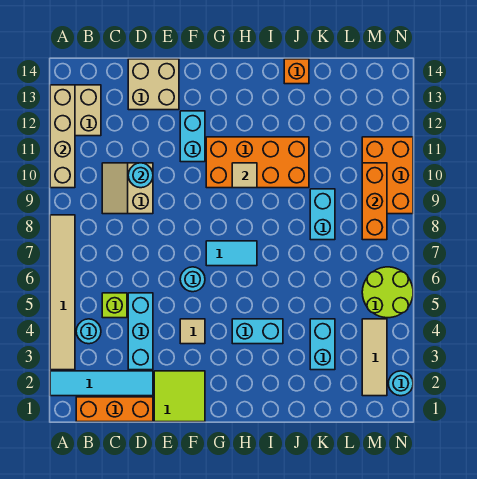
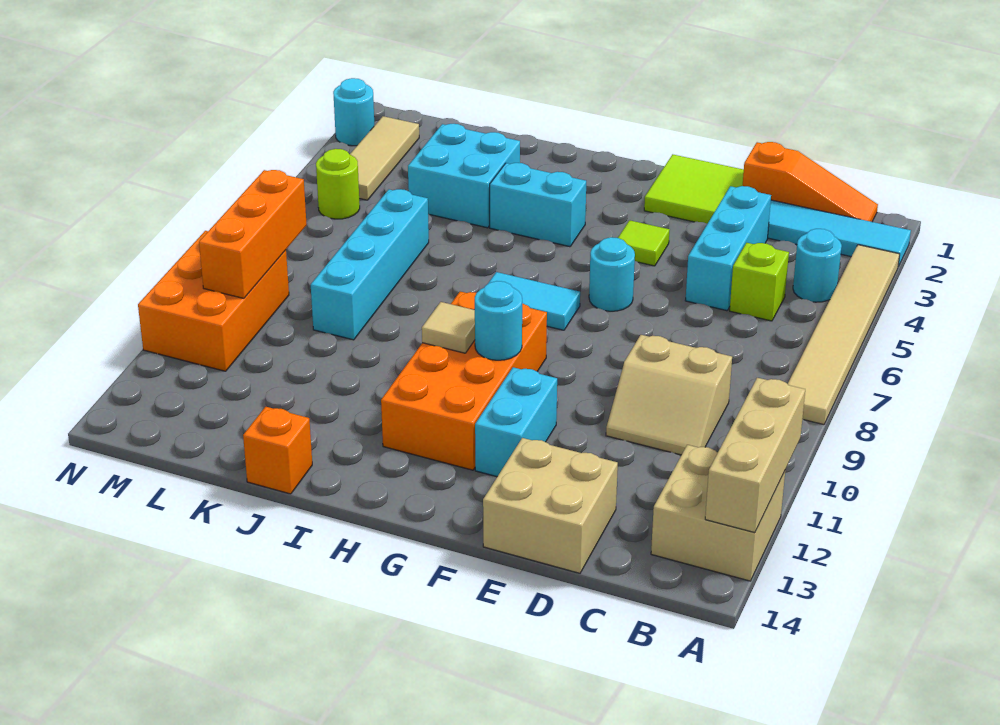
tan brick A10:A13 level 2 -> tan brick A11:A13 level 2
orange brick B1:D1 level 1 -> orange slope B1:D1 level 1 top D
tan slope C9:D10 level 1 top D -> tan slope C9:D10 level 1 top 9
cyan round brick D10 level 2 -> cyan round brick G10 level 2
tan tile F4 level 1 -> lime tile F4 level 1
orange brick G10:J11 level 1 -> orange brick G9:H12 level 1
cyan brick K3:K4 level 1 -> cyan brick J3:K4 level 1
cyan brick K8:K9 level 1 -> cyan brick K6:K9 level 1
lime round brick M5:N6 level 1 -> lime round brick M5 level 1

